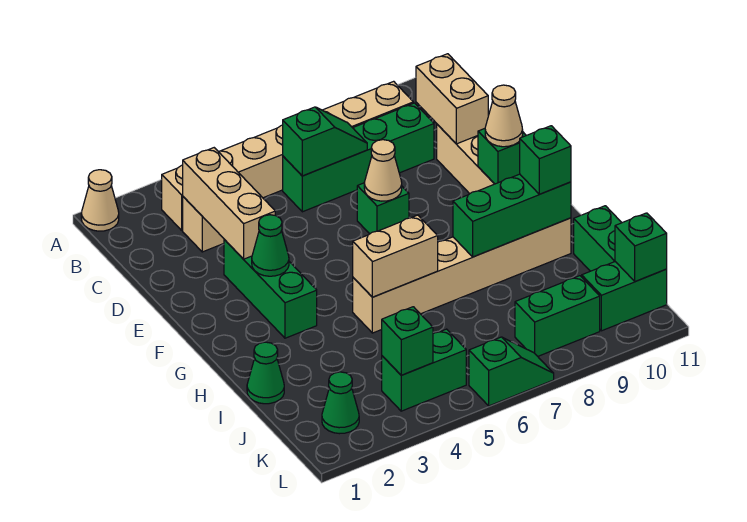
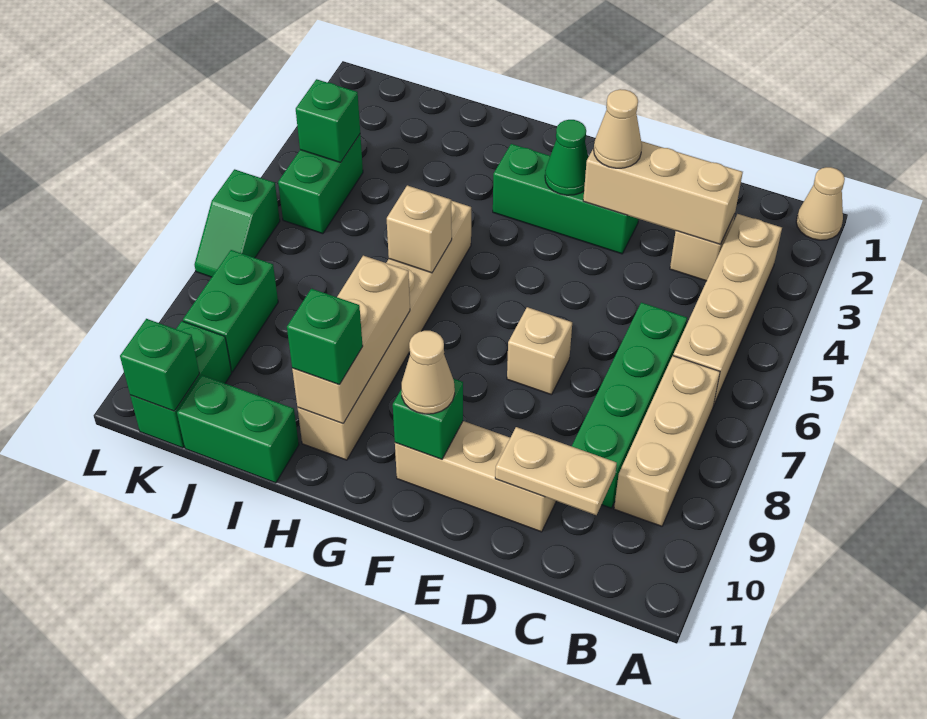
green slope C6:C7 level 2 top 6 -> none
tan brick C10:D10 level 2 -> tan plate C10:D10 level 2
green brick E7 level 1 -> tan brick E7 level 1
tan cone E7 level 2 -> tan cone E3 level 3
tan brick H5:H6 level 2 -> tan brick H6 level 2
green brick H8:H10 level 2 -> tan brick H8:H10 level 2
green cone I1 level 1 -> none
green cone K2 level 1 -> none

